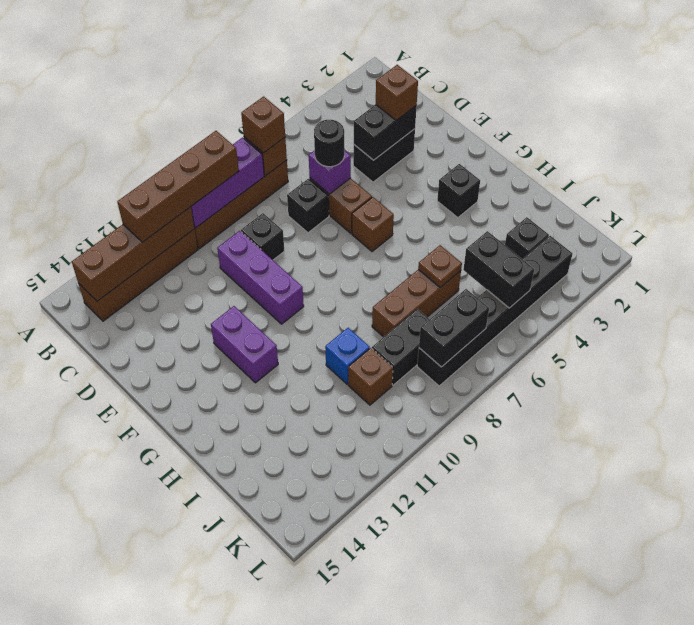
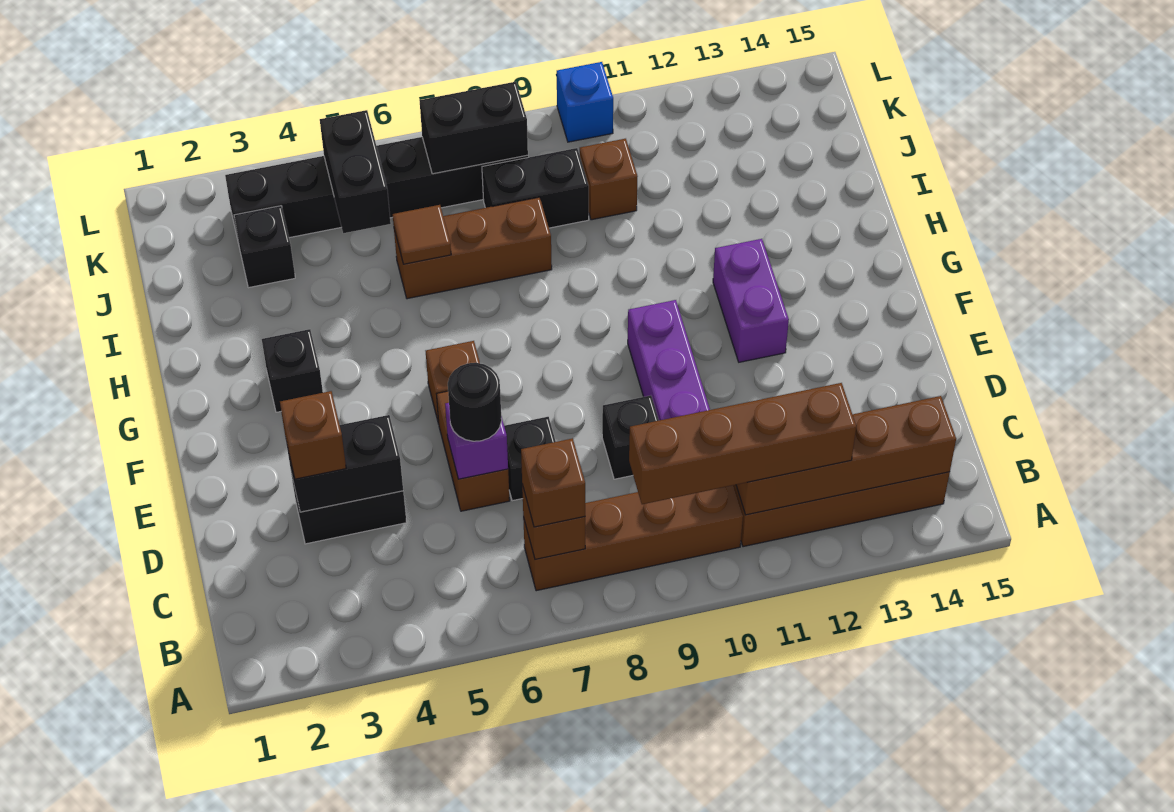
purple brick B8:B10 level 2 -> none
brown plate I6 level 2 -> brown tile I6 level 2
blue brick I10 level 1 -> blue brick L10 level 1

